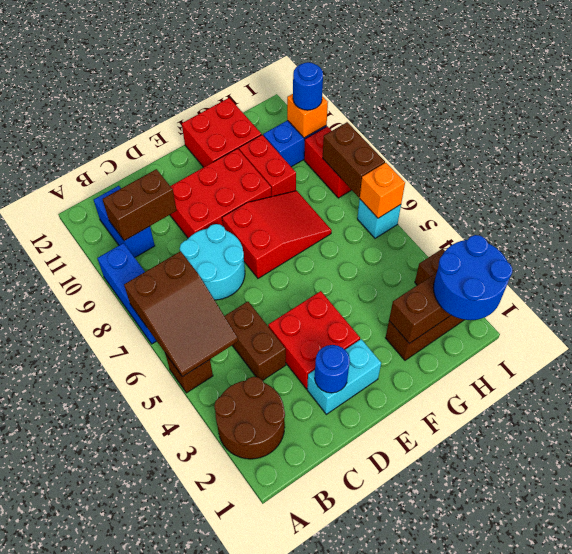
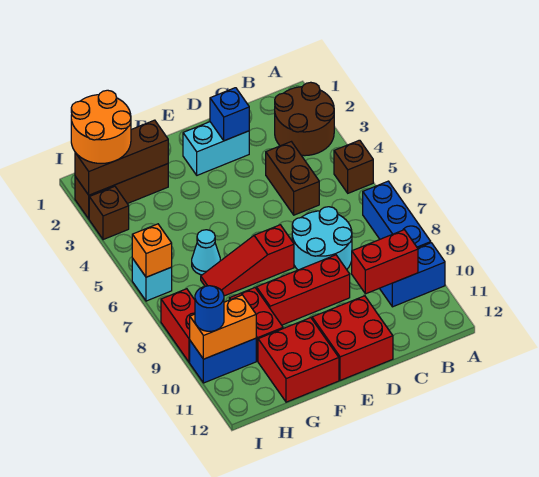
brown slope A5:B7 level 2 top 7 -> none
blue brick B10:B11 level 1 -> blue brick A10:B10 level 1
brown brick B10:C10 level 2 -> red brick B10:C10 level 2
blue round brick D2 level 2 -> blue brick D2 level 2
red brick D3:E4 level 1 -> red brick D11:E12 level 1
red brick D9:F10 level 1 -> red brick D9:F9 level 1
red slope E7:G8 level 1 top E -> red slope E7:G7 level 1 top E
none -> cyan cone G6 level 1
blue round brick H1:I2 level 3 -> orange round brick H1:I2 level 3
brown brick I7:I8 level 2 -> none
orange brick I10 level 2 -> orange brick H10:I10 level 2

